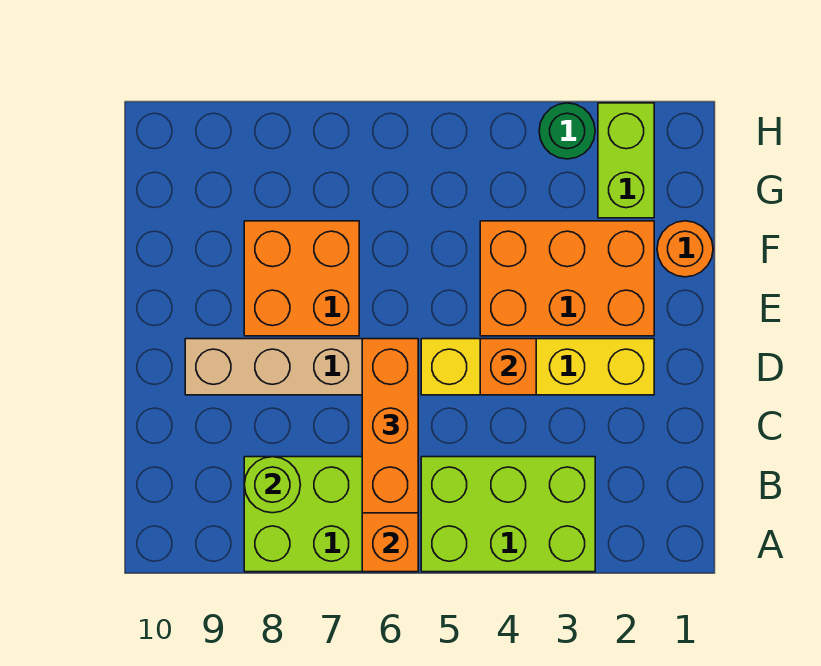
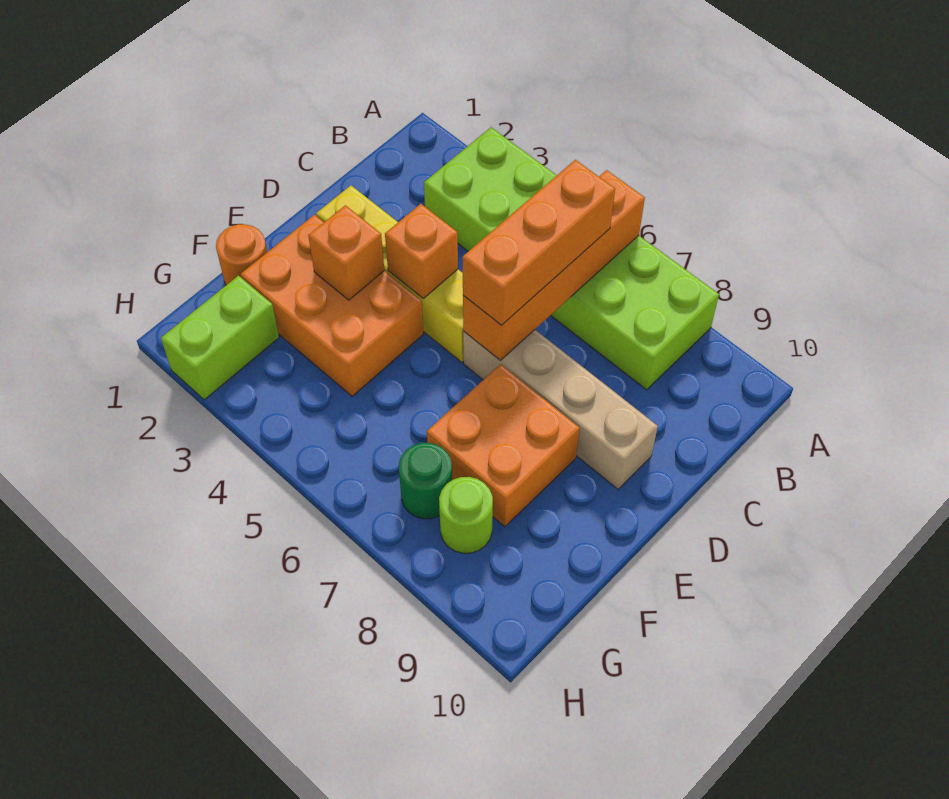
lime round brick B8 level 2 -> lime round brick G8 level 1
none -> orange brick E3 level 2
green round brick H3 level 1 -> green round brick G7 level 1

